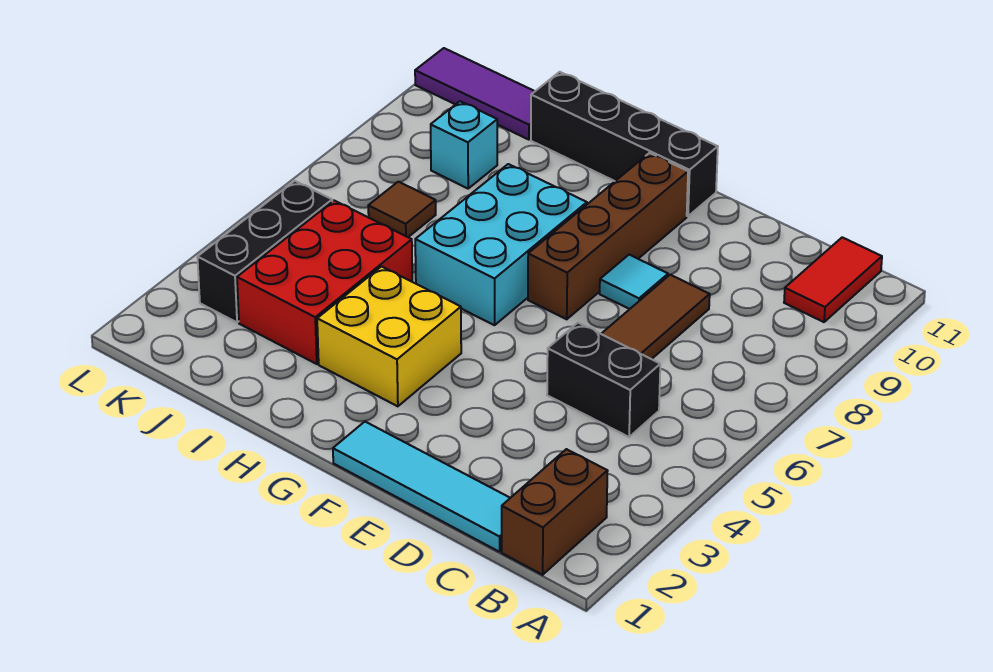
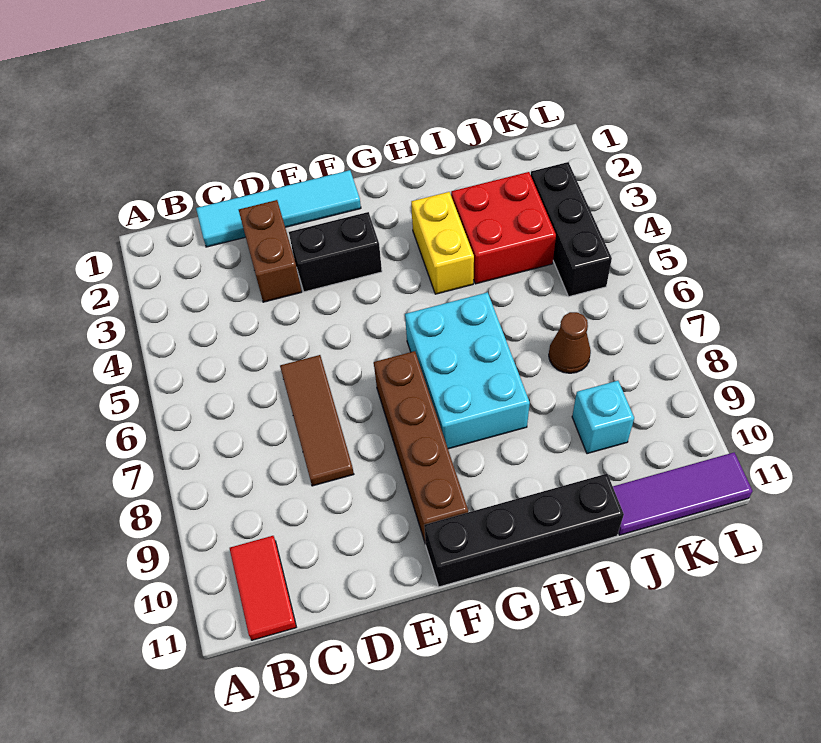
brown brick B1:B2 level 1 -> brown brick D2:D3 level 1
black brick C5:D5 level 1 -> black brick E3:F3 level 1
cyan tile E8 level 1 -> none
yellow brick G3:H4 level 1 -> yellow brick H3:H4 level 1
red brick I3:J5 level 1 -> red brick I3:J4 level 1
brown tile J7 level 1 -> brown cone J7 level 1

